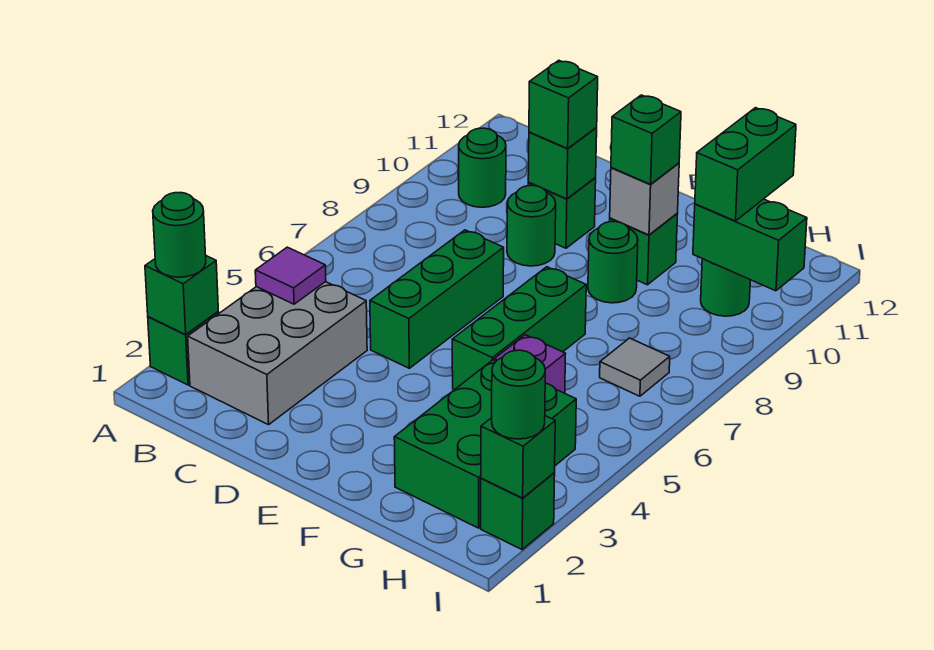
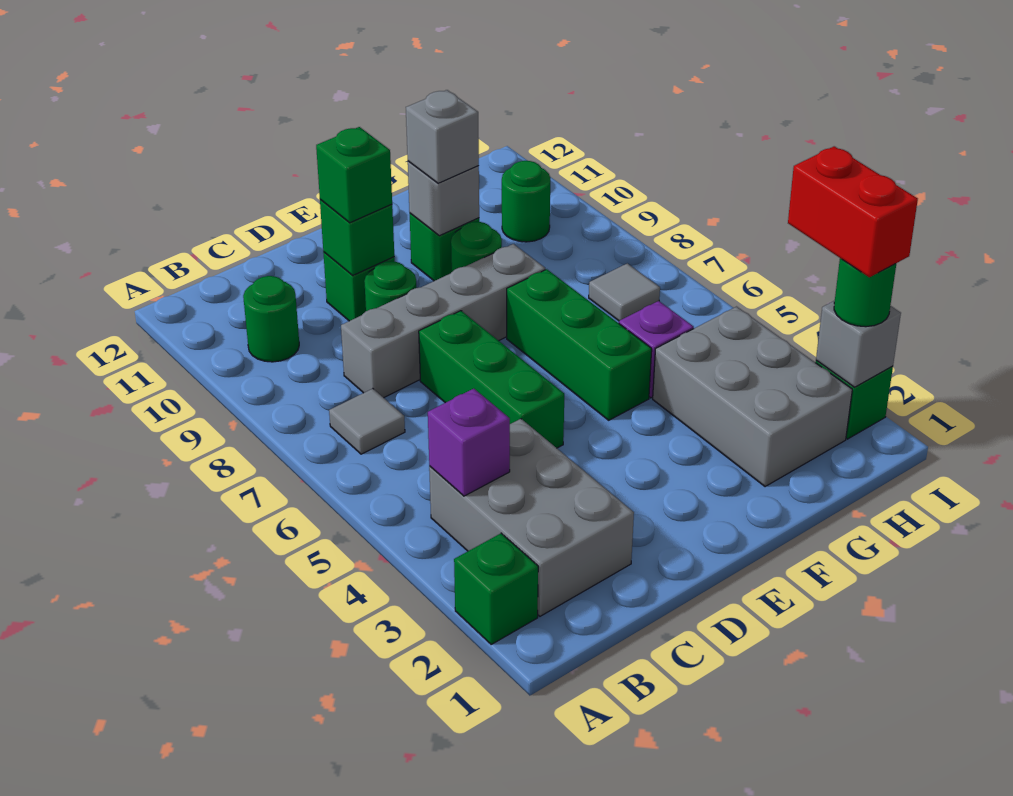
green brick A2 level 2 -> none
green round brick A2 level 3 -> none
purple tile B4 level 2 -> purple brick B4 level 2
none -> grey tile B7 level 1
none -> grey brick C8:F8 level 1
green brick F10 level 3 -> grey brick F10 level 3
green brick G2:H4 level 1 -> grey brick G2:H4 level 1
green brick H10:I10 level 2 -> none
green brick H10:H11 level 3 -> none
green brick I2 level 2 -> grey brick I2 level 2
none -> red brick I2:I3 level 4

